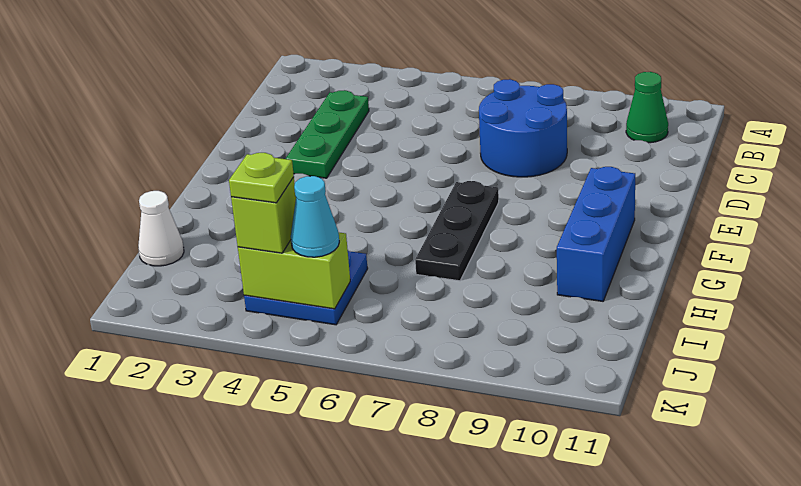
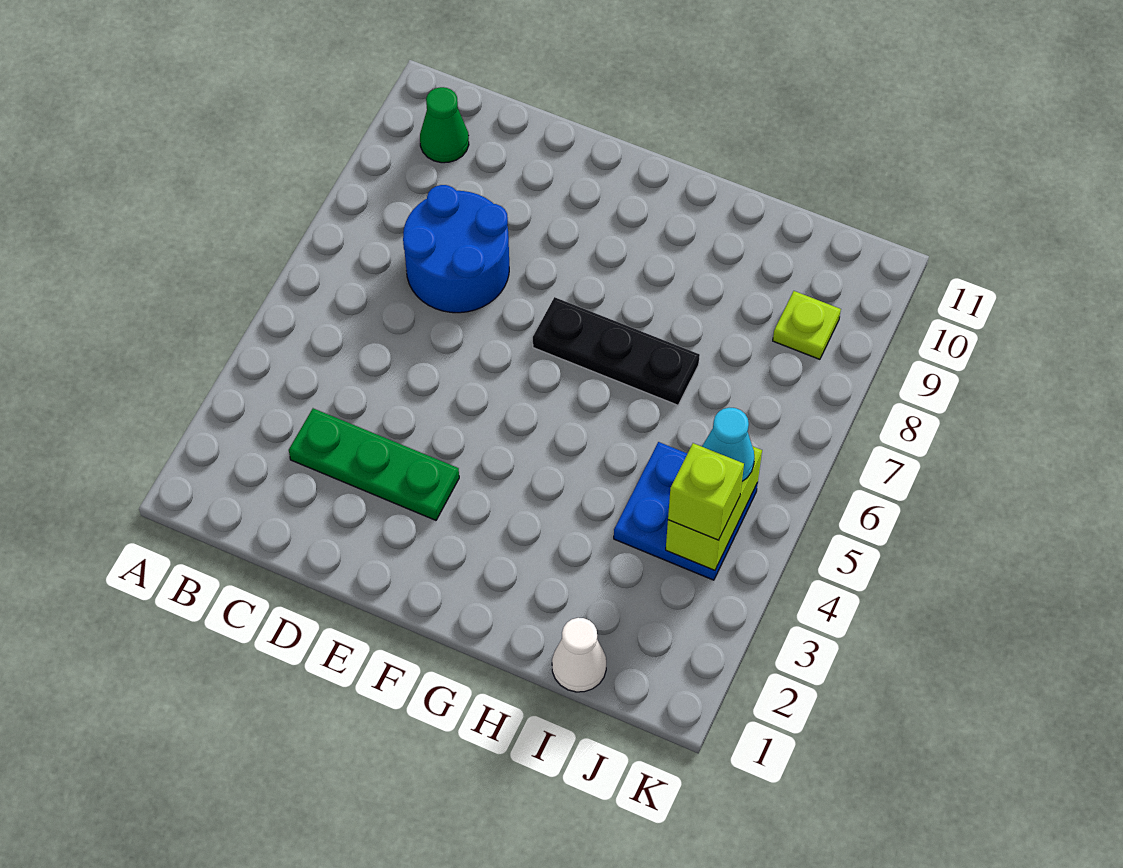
blue brick F10:H10 level 1 -> none
lime plate J4 level 4 -> lime plate J9 level 1

